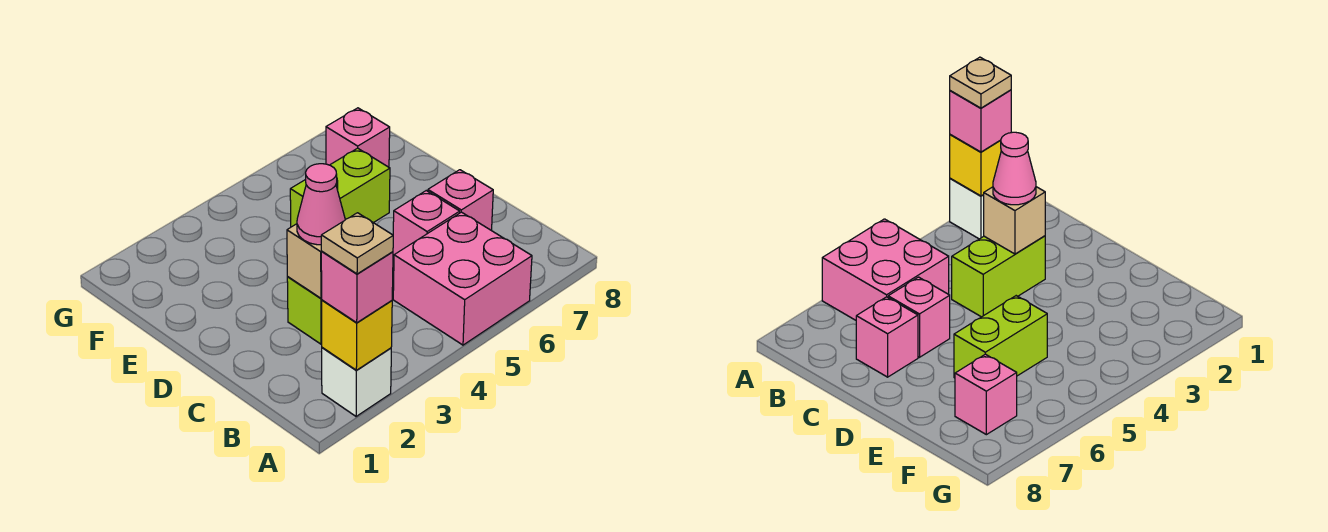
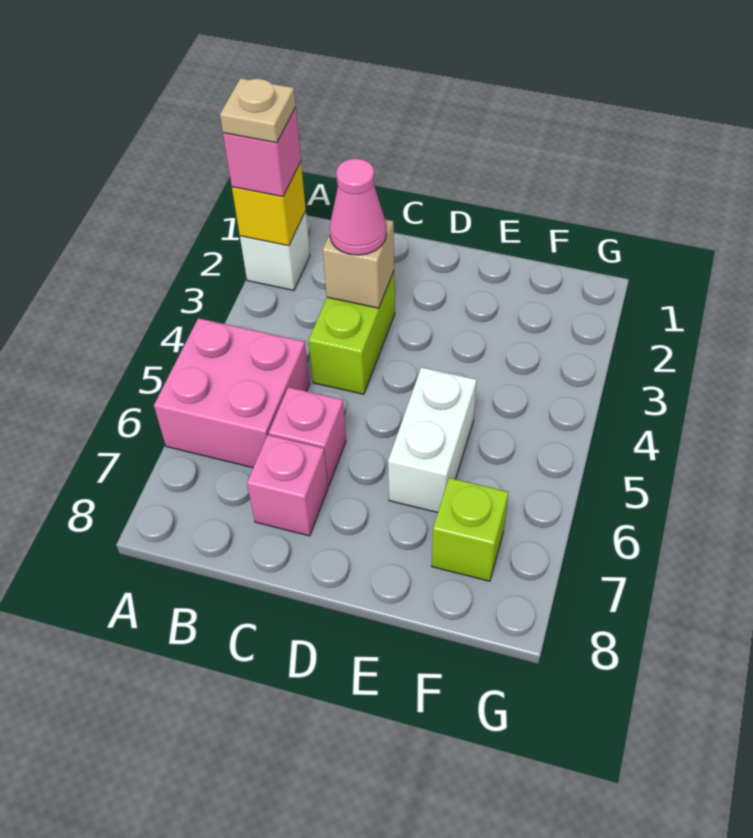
lime brick E5:E6 level 1 -> white brick E5:E6 level 1
pink brick F7 level 1 -> lime brick F7 level 1

